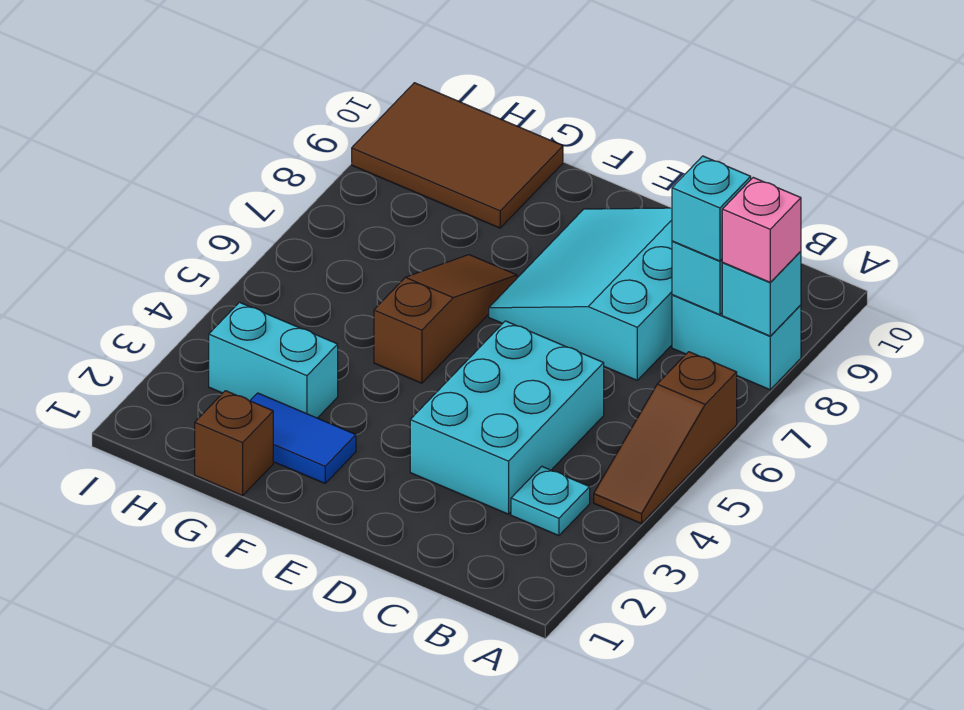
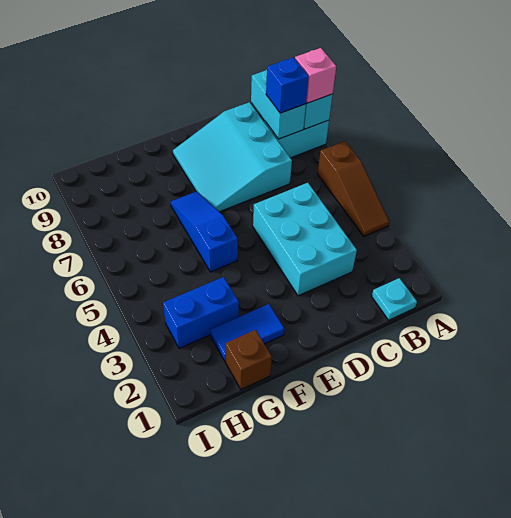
cyan plate B3 level 1 -> cyan plate B1 level 1
cyan brick B8 level 3 -> blue brick B8 level 3
brown slope F5:F7 level 1 top 5 -> blue slope F5:F7 level 1 top 5
cyan brick G3:H3 level 1 -> blue brick G3:H3 level 1
brown tile G9:I10 level 1 -> none

